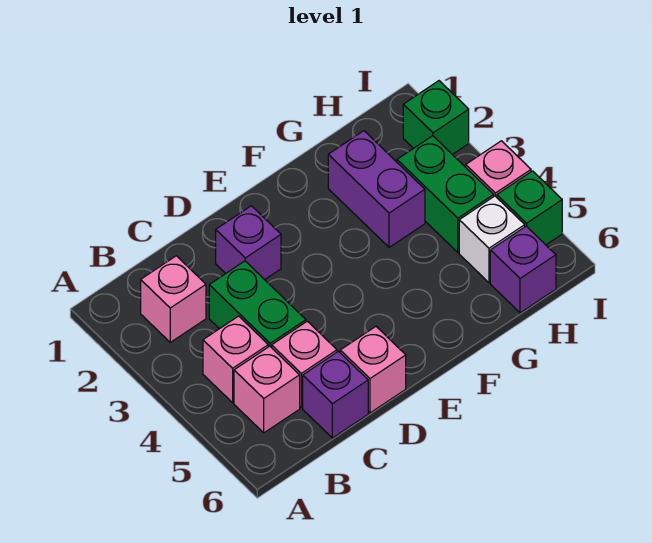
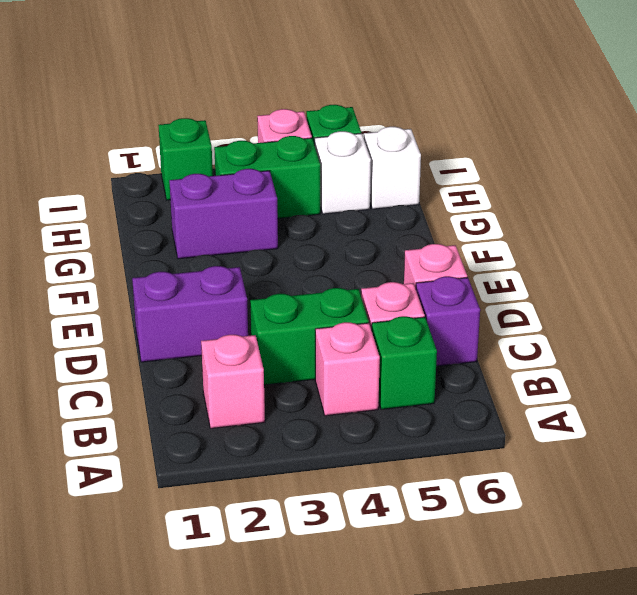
pink brick B5 level 1 -> green brick B5 level 1
purple brick D2 level 1 -> purple brick D1:D2 level 1
purple brick H6 level 1 -> white brick H6 level 1

